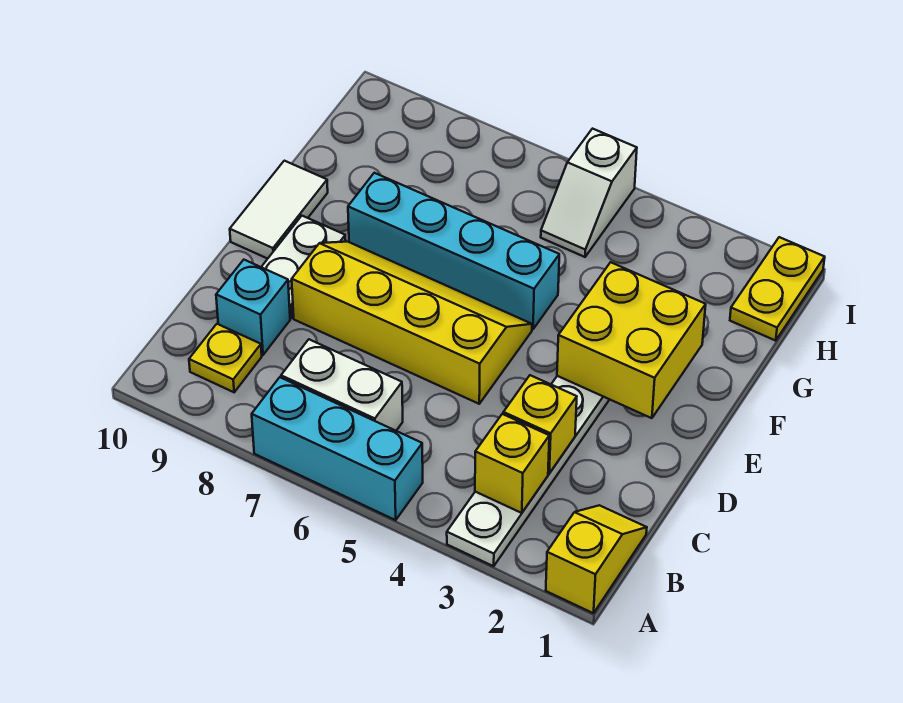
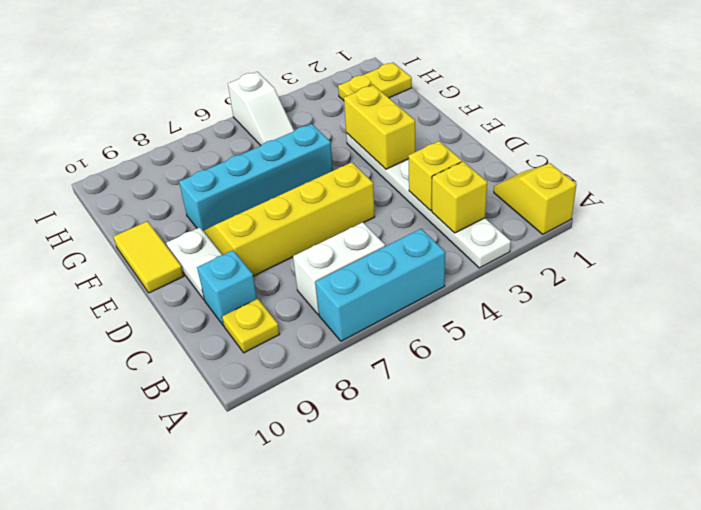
yellow brick E2:F3 level 2 -> yellow brick E3:F3 level 2
white tile E10:F10 level 1 -> yellow tile E10:F10 level 1
yellow plate H1:I1 level 1 -> yellow plate H1:H2 level 1

